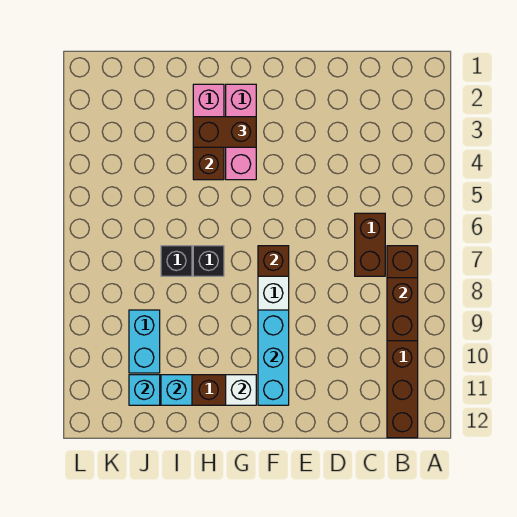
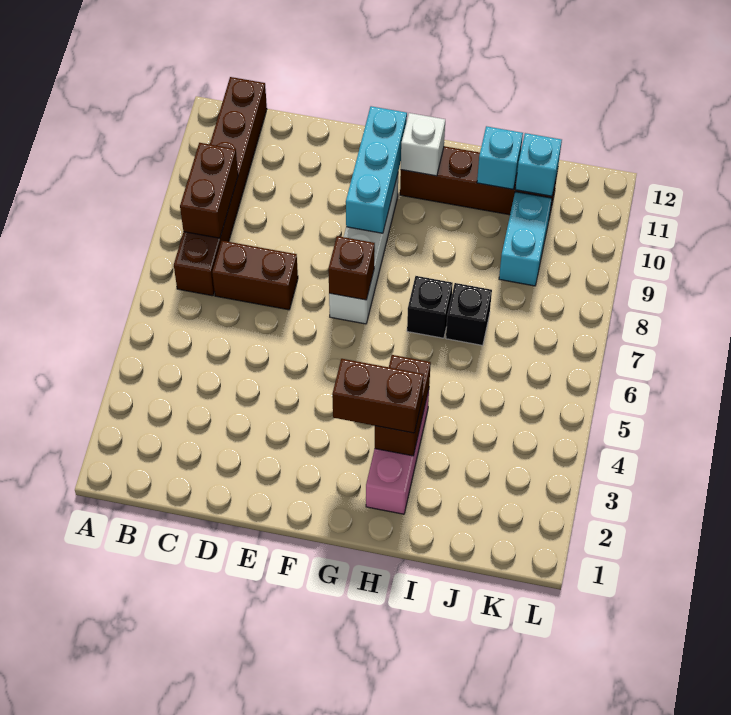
brown brick C6:C7 level 1 -> brown brick C7:D7 level 1
pink brick G2:G4 level 1 -> none

